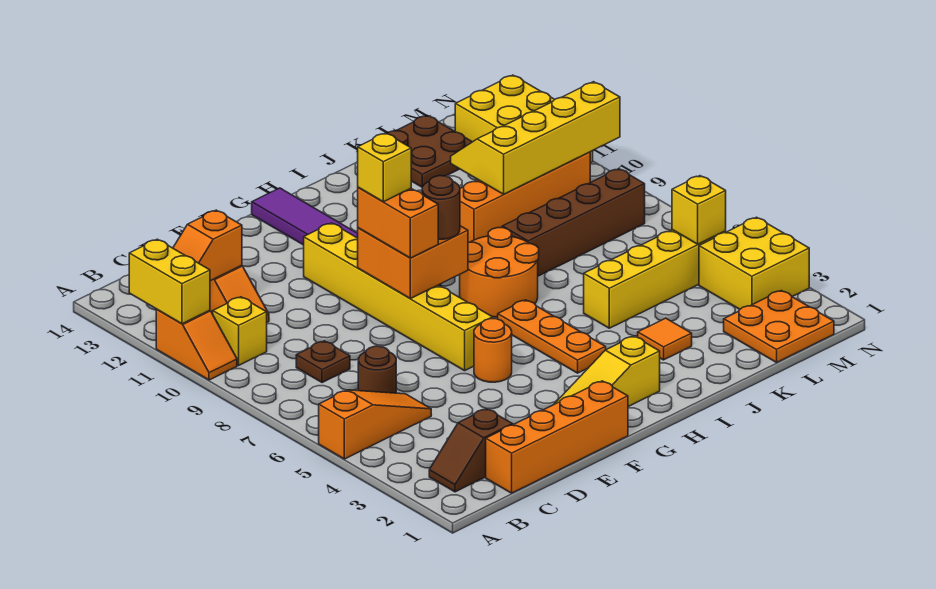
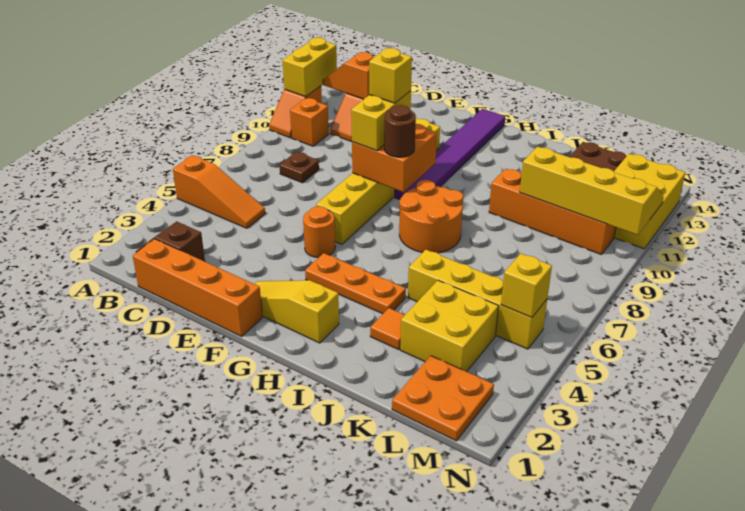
yellow brick B10 level 1 -> orange brick B10 level 1
brown round brick C6 level 1 -> none
orange brick F8:F9 level 3 -> yellow brick F8:F9 level 3
orange plate H4:H6 level 1 -> orange plate G4:I4 level 1
brown brick J8:M8 level 1 -> none
yellow brick M3:N4 level 1 -> yellow brick K3:L4 level 1

